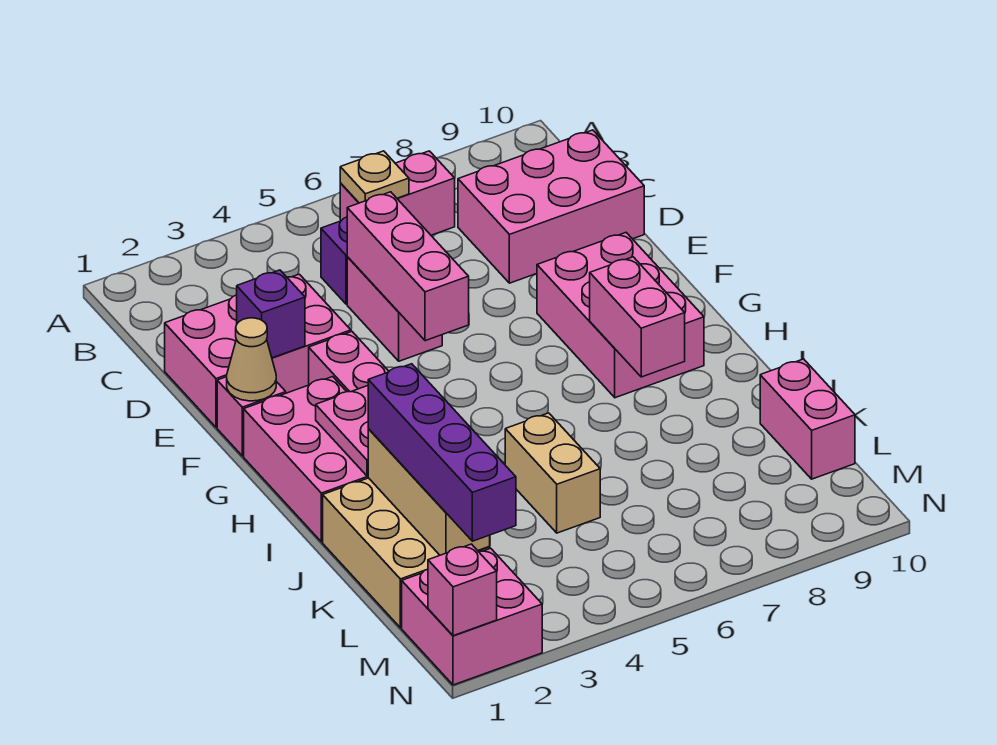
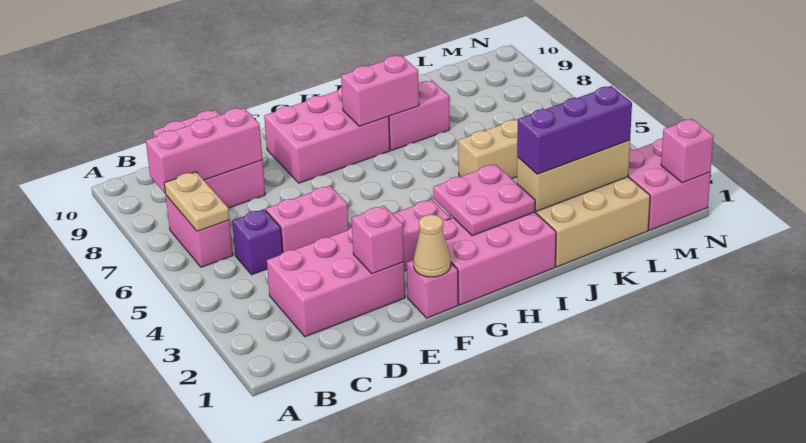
tan plate B6 level 2 -> tan plate B6:B7 level 2
pink brick D1:E3 level 1 -> pink brick C2:E3 level 1
pink brick D5:F5 level 2 -> pink brick B8:D8 level 2
purple brick E2 level 2 -> pink brick E2 level 2
purple brick J2:M2 level 3 -> purple brick J2:L2 level 3
pink brick K10:L10 level 1 -> pink brick I8:J8 level 1

